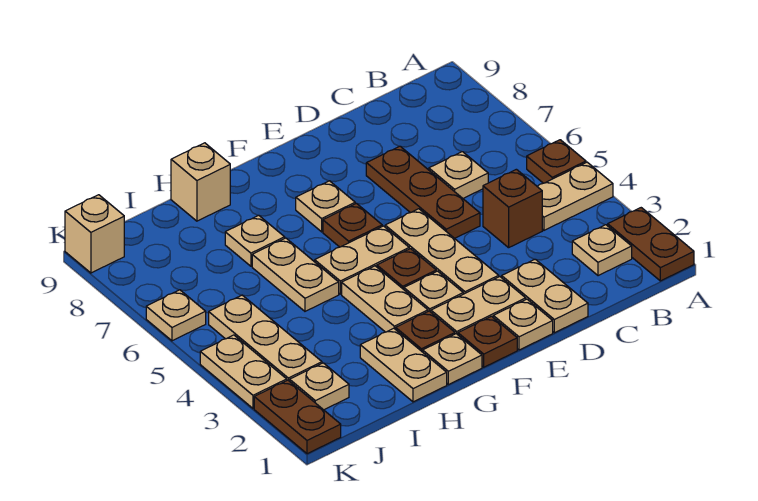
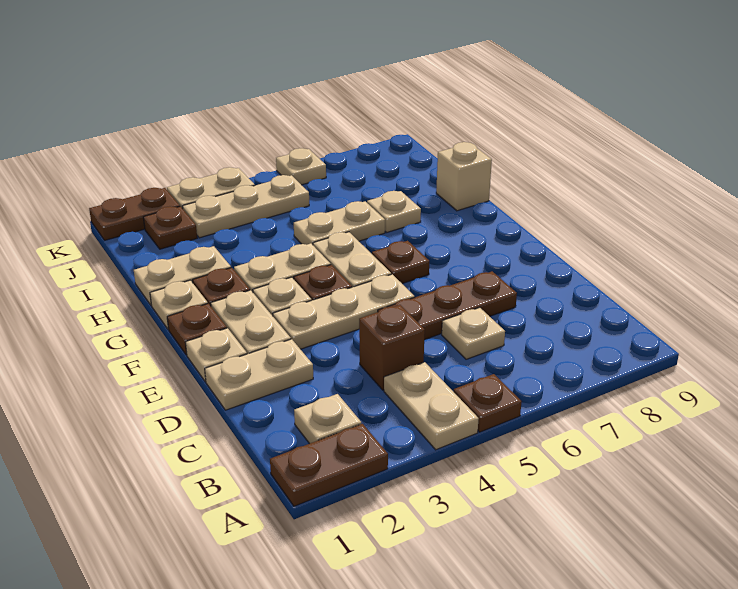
tan plate F7 level 1 -> none
tan plate J2 level 1 -> brown plate J2 level 1
tan brick K9 level 1 -> none

